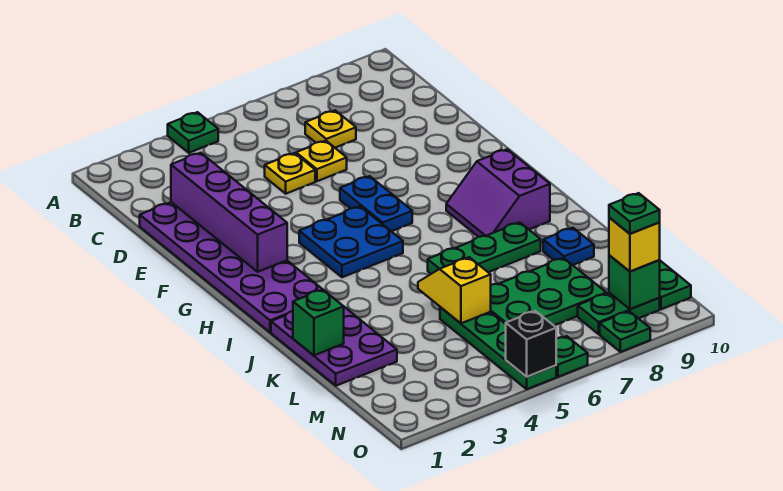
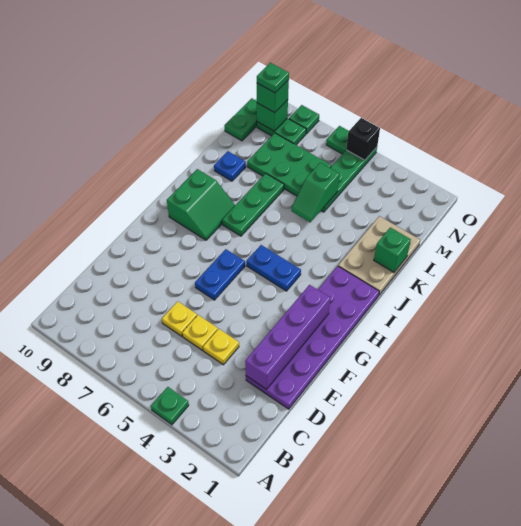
yellow plate C7 level 1 -> yellow plate D4 level 1
blue plate G4:H5 level 1 -> blue plate H4:H5 level 1
purple slope H8:I9 level 1 top 9 -> green slope H8:I9 level 1 top 9
purple plate J1:L2 level 1 -> tan plate J1:L2 level 1
green plate J6:J8 level 1 -> green plate I7:K7 level 1
yellow slope K5:L5 level 2 top L -> green slope K5:L5 level 2 top L
yellow brick N9 level 3 -> green brick N9 level 3

